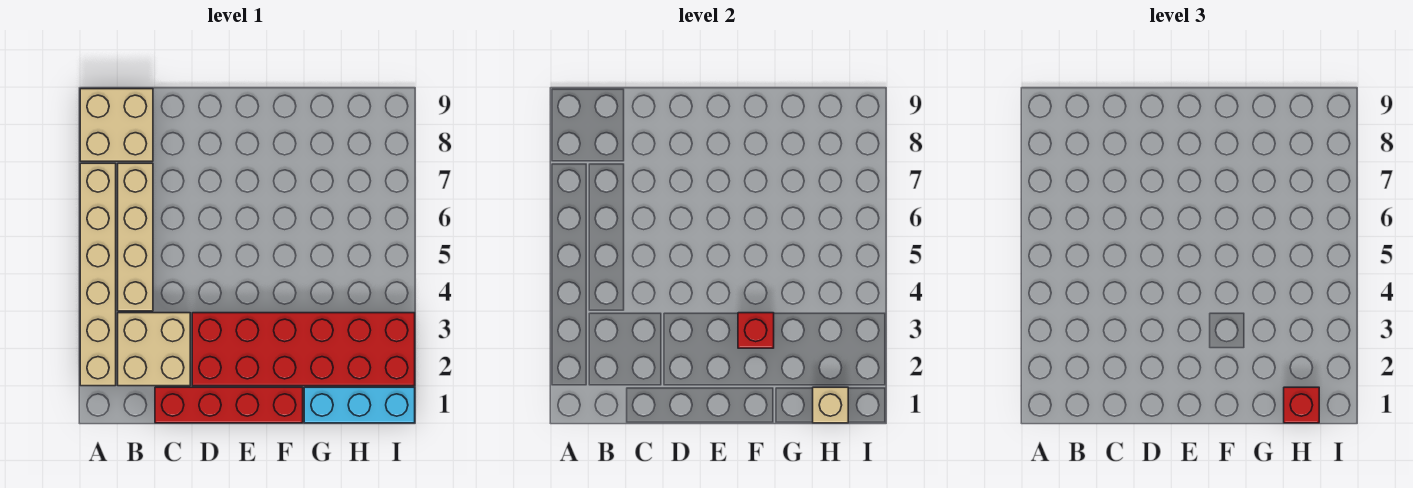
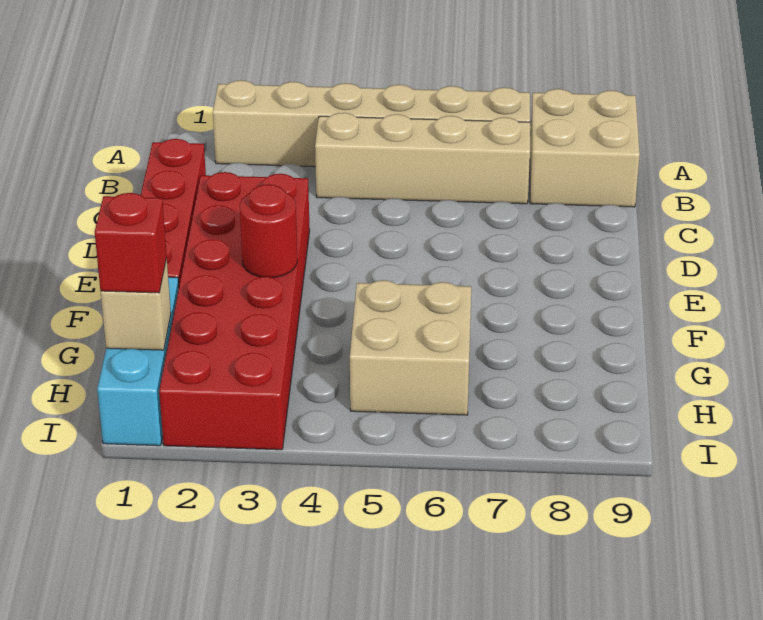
tan brick B2:C3 level 1 -> tan brick G5:H6 level 1
red brick F3 level 2 -> red round brick F3 level 2

